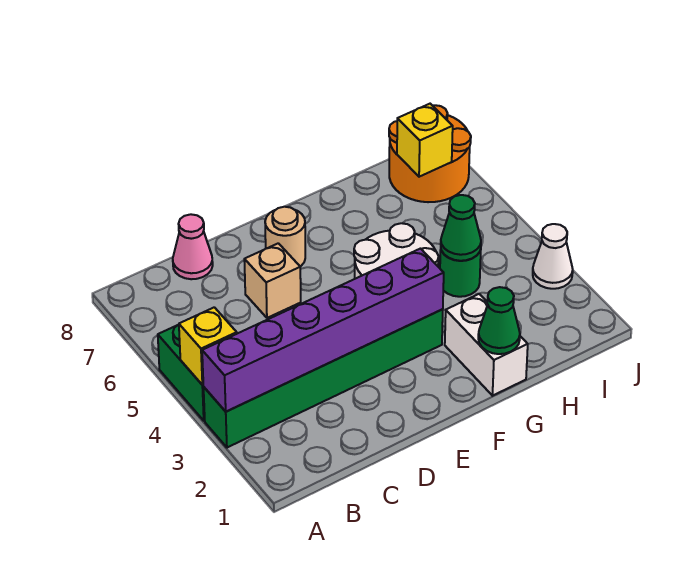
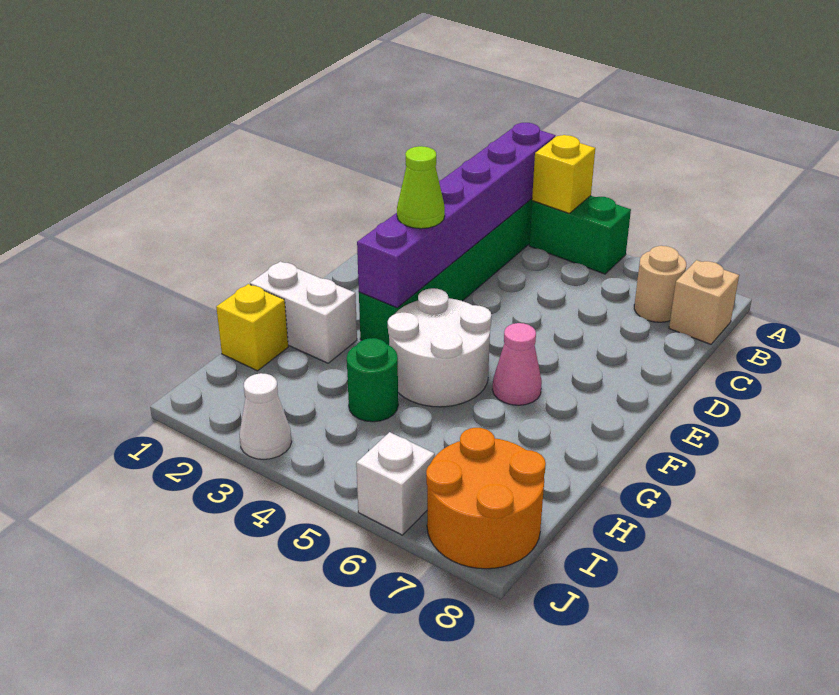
pink cone C8 level 1 -> pink cone F6 level 1
tan brick D6 level 1 -> tan brick B8 level 1
none -> lime cone E3 level 3
tan round brick E7 level 1 -> tan round brick B7 level 1
green cone G1 level 2 -> none
green cone H4 level 2 -> none
yellow brick I7 level 2 -> yellow brick H1 level 1
none -> white brick J6 level 1

